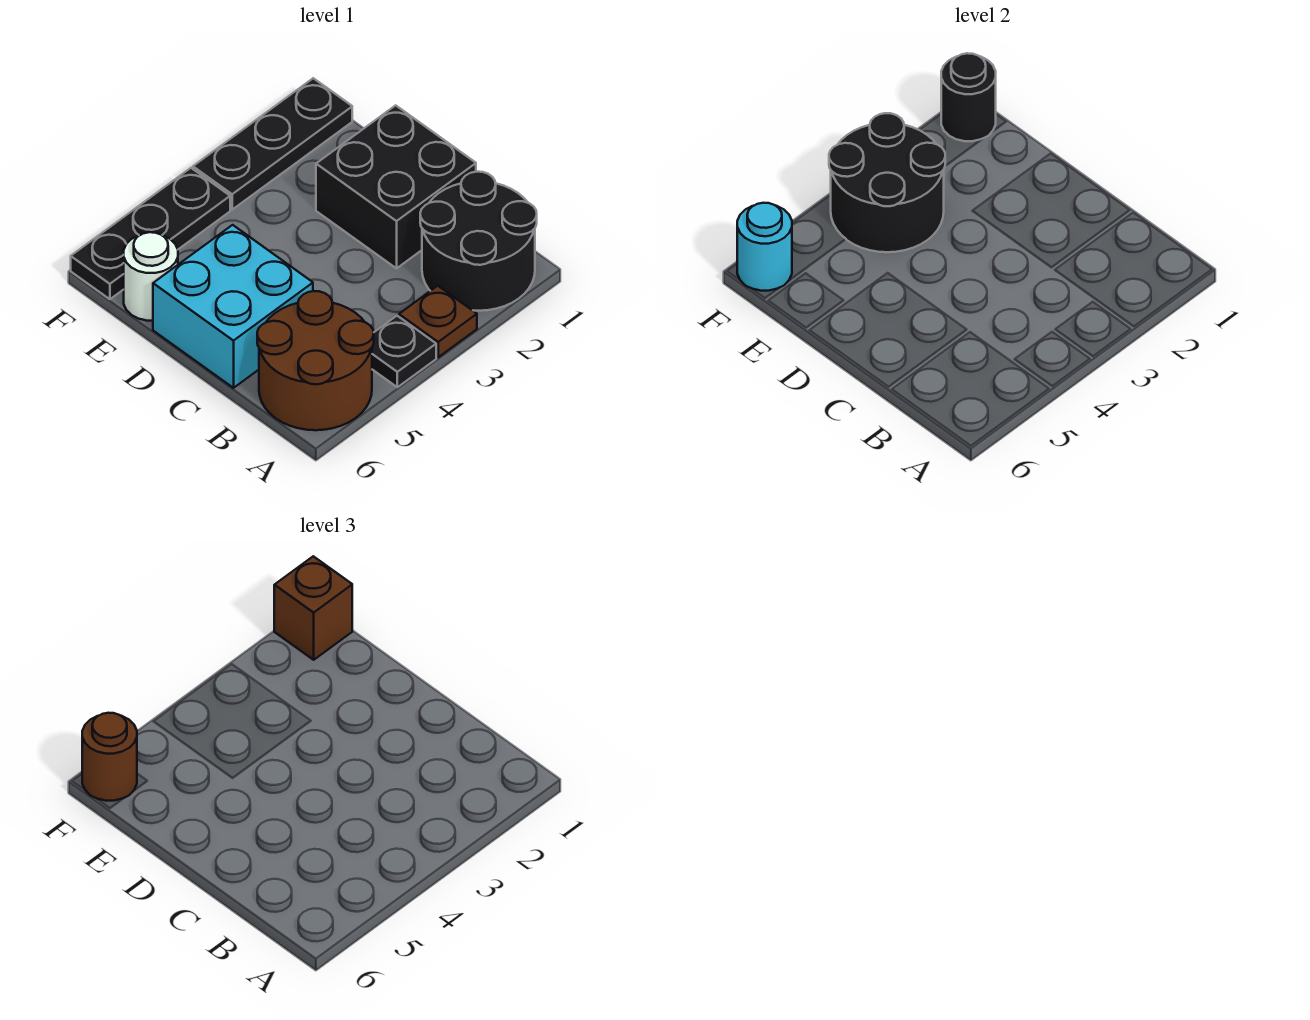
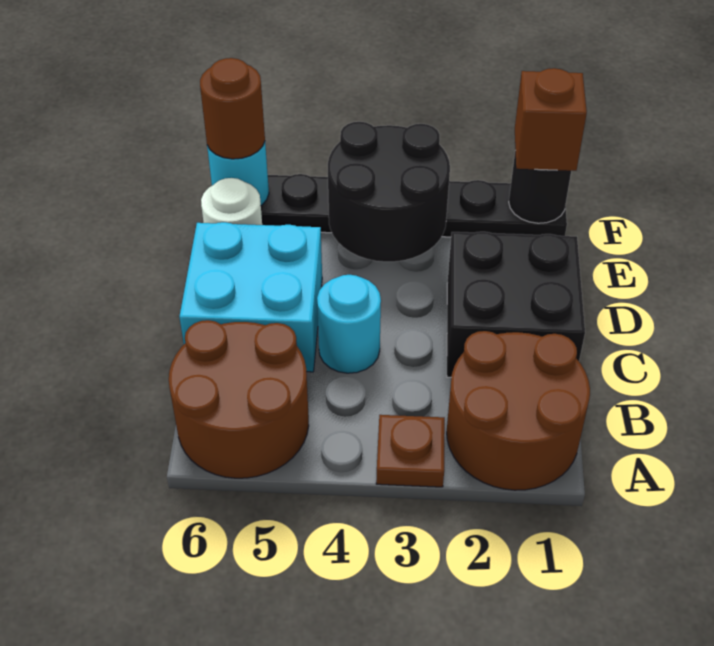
black round brick A1:B2 level 1 -> brown round brick A1:B2 level 1
black plate A4 level 1 -> none
none -> cyan round brick C4 level 1

